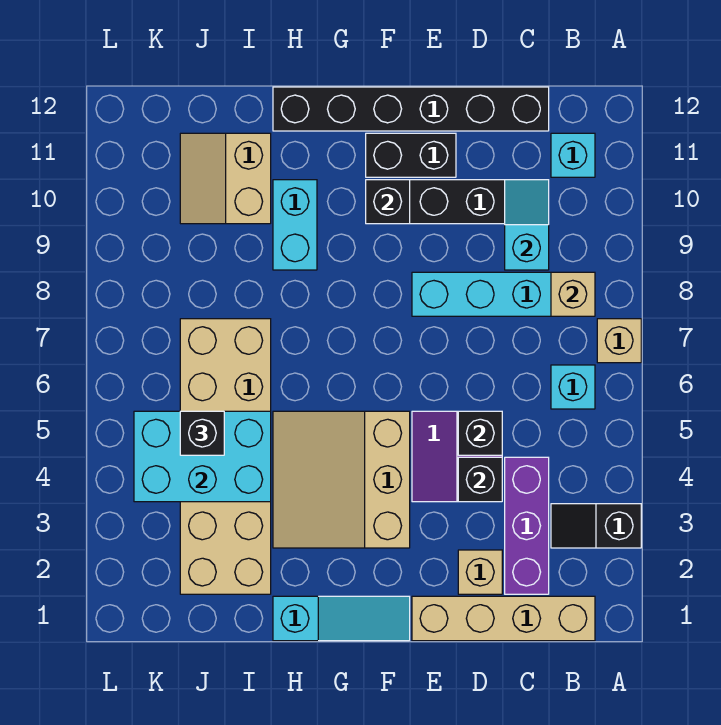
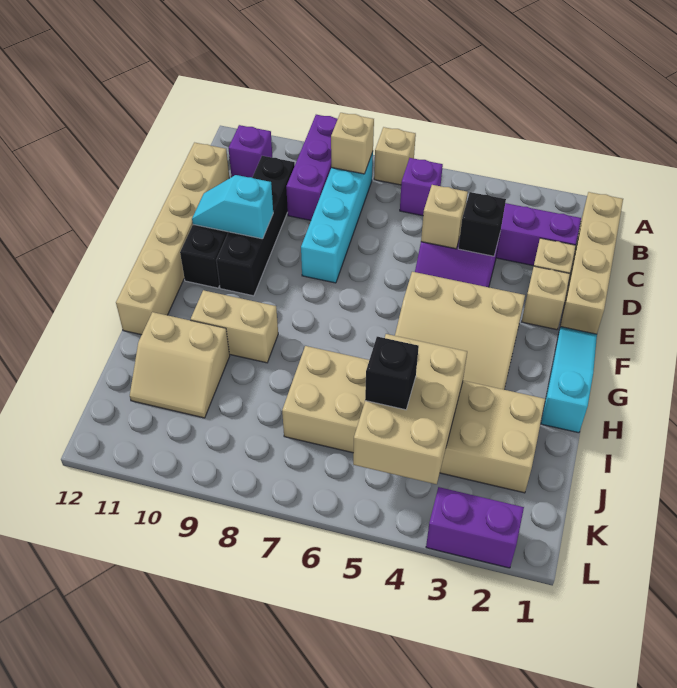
black slope A3:B3 level 1 top A -> none
none -> purple brick A9:C9 level 1
cyan brick B6 level 1 -> purple brick B6 level 1
cyan brick B11 level 1 -> purple brick B11 level 1
cyan slope C9:C10 level 2 top 9 -> cyan slope E10:E11 level 2 top 10
black brick C12:H12 level 1 -> tan brick C12:H12 level 1
black brick D5 level 2 -> tan brick D5 level 2
none -> tan brick E2 level 1
black brick F10 level 2 -> none
cyan brick H9:H10 level 1 -> tan brick H9:H10 level 1
cyan brick I4:K5 level 2 -> tan brick I4:K5 level 2
none -> purple brick L2:L3 level 1

